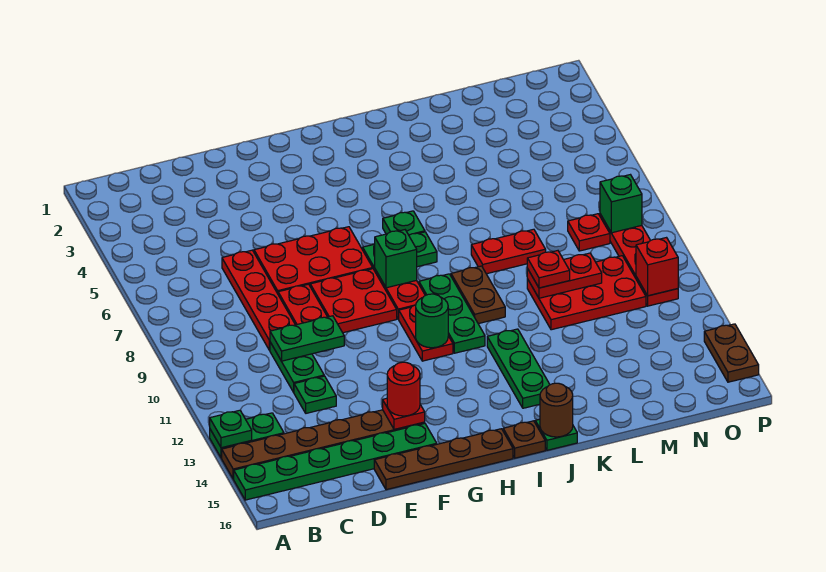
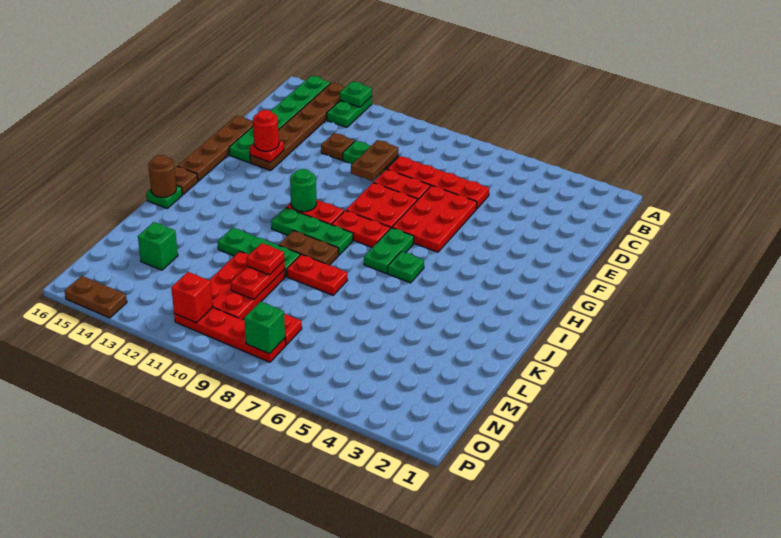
green plate D10:E10 level 2 -> brown plate D10:E10 level 2
green plate D12 level 1 -> brown plate D12 level 1
green brick H8 level 2 -> green brick M14 level 1
green plate J12:J14 level 1 -> green plate K10:K12 level 1
red plate K8:L8 level 1 -> red plate K8:K9 level 1

